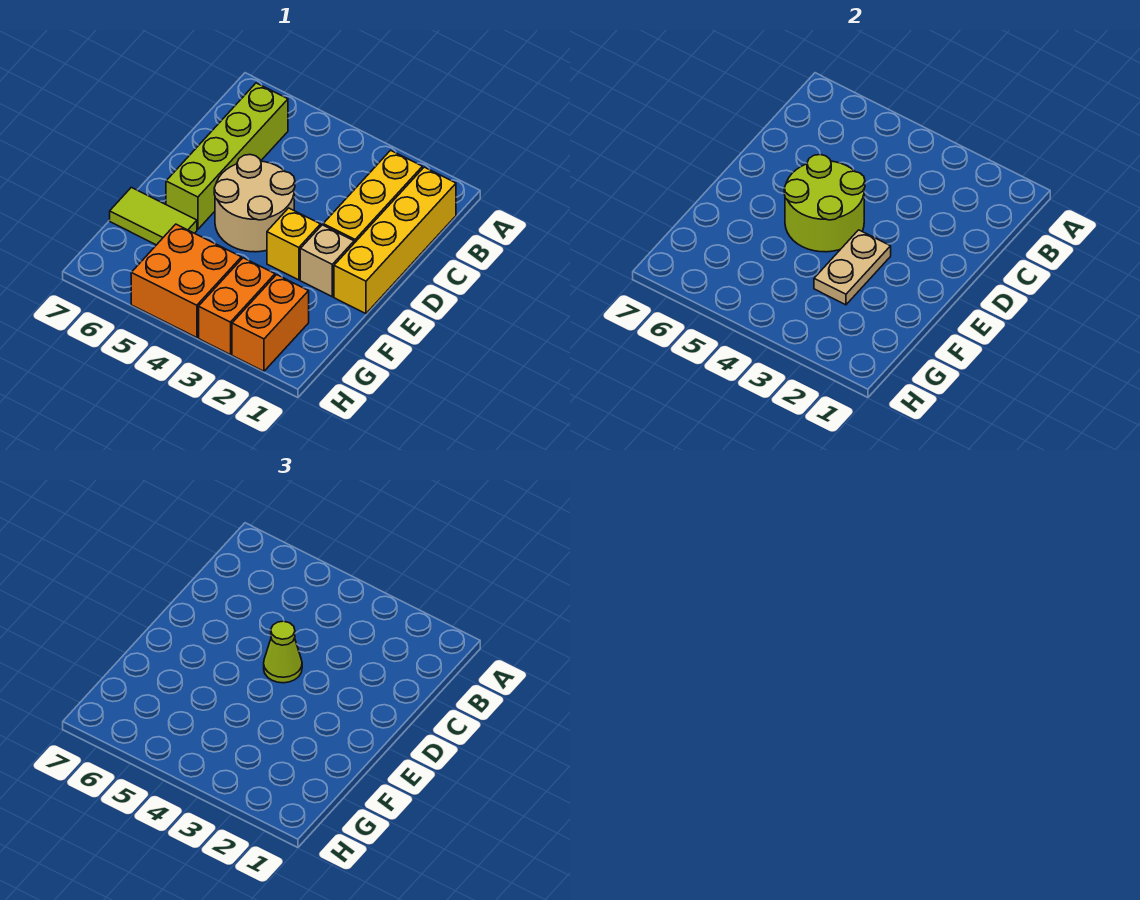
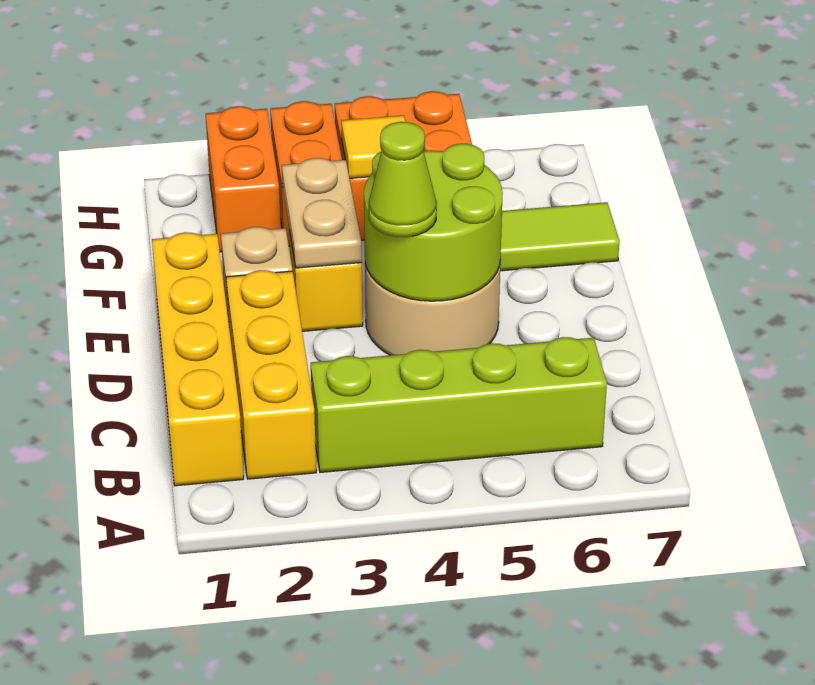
lime brick B6:E6 level 1 -> lime brick B3:B6 level 1
none -> yellow tile G4 level 2

